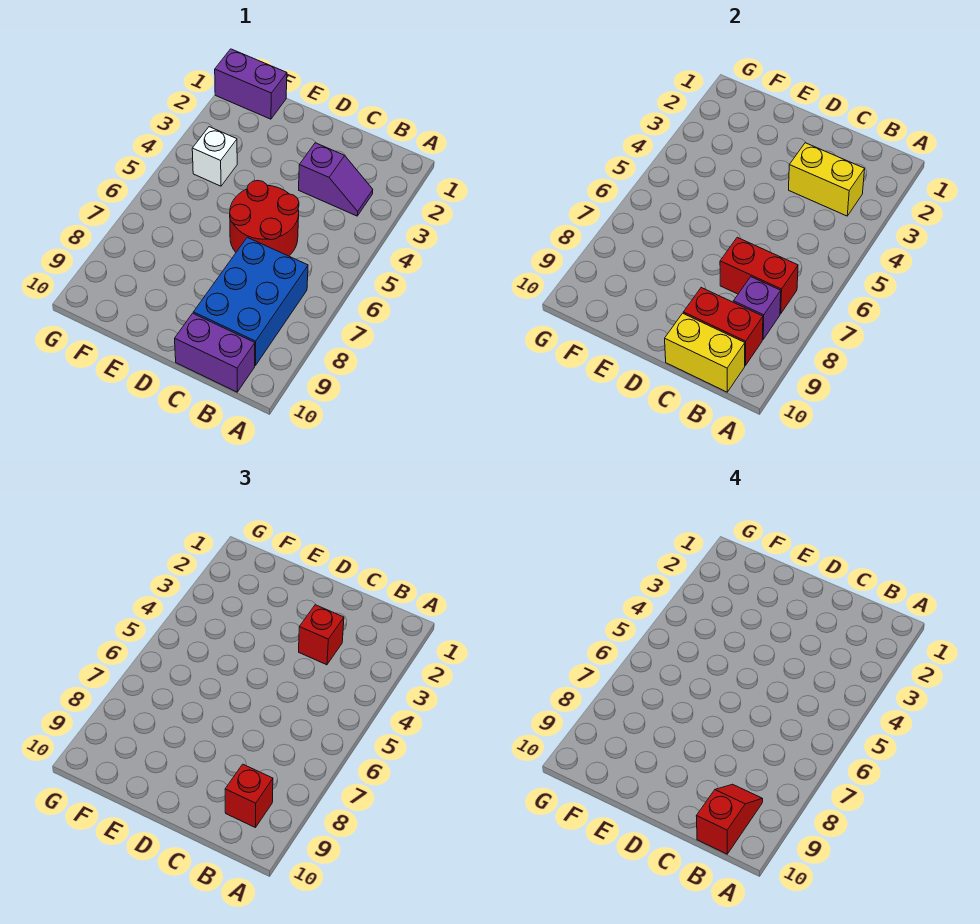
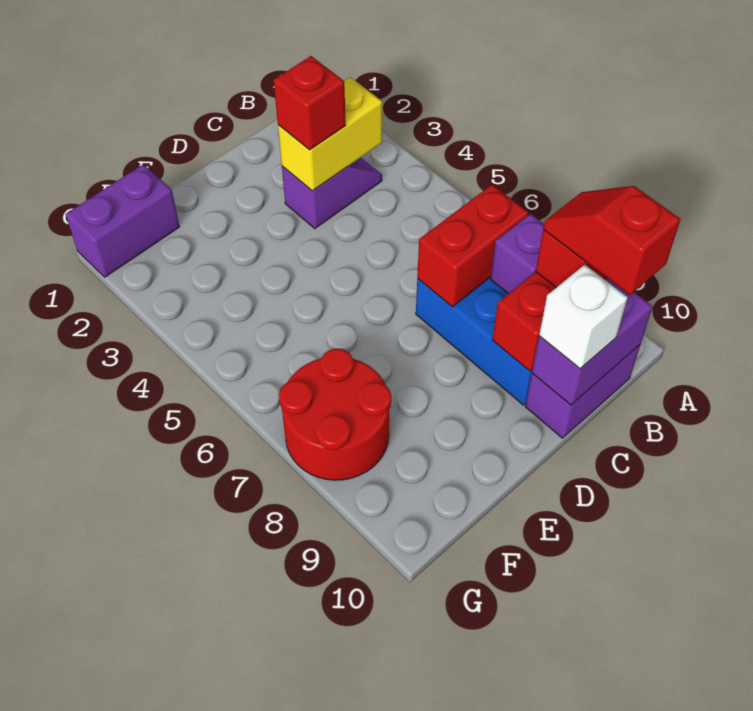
yellow brick B10:C10 level 2 -> purple brick B10:C10 level 2
red round brick C5:D6 level 1 -> red round brick F7:G8 level 1
white brick F4 level 1 -> white brick C10 level 3

